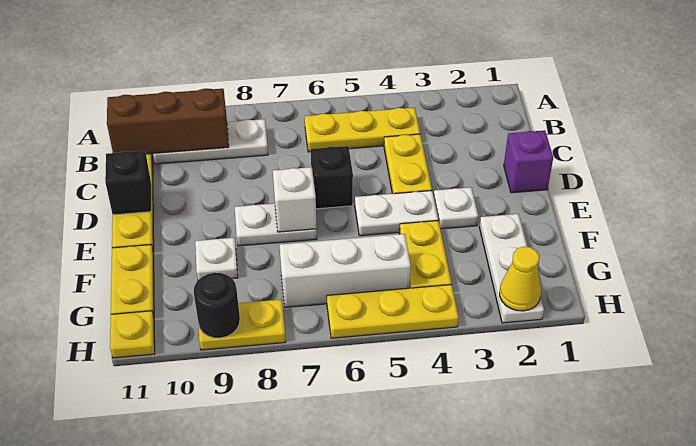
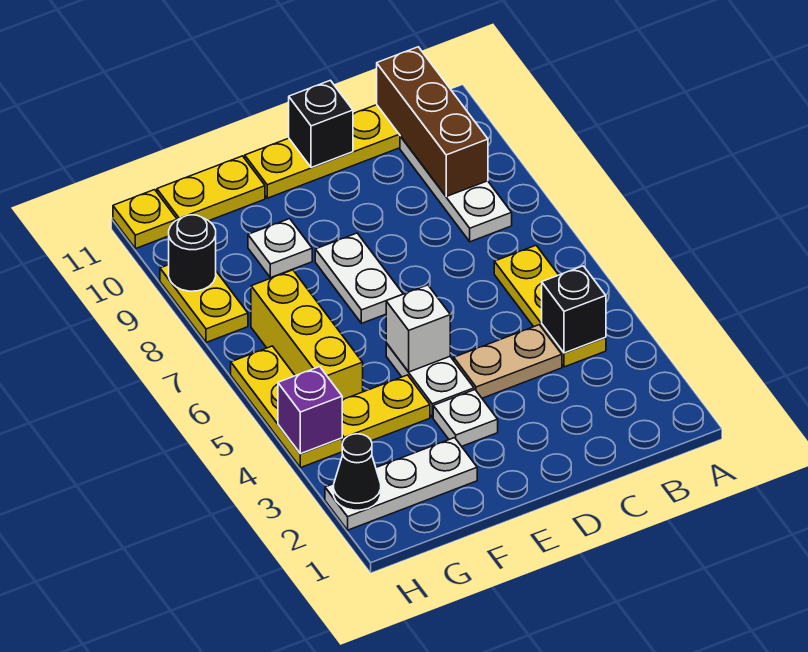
yellow plate C4:D4 level 1 -> tan plate C4:D4 level 1
purple brick D1 level 1 -> purple brick H4 level 2
black brick D6 level 1 -> black brick B4 level 2
white brick E7 level 2 -> white brick E5 level 2
white brick G5:G7 level 1 -> yellow brick G5:G7 level 1
yellow cone H2 level 2 -> black cone H2 level 2

